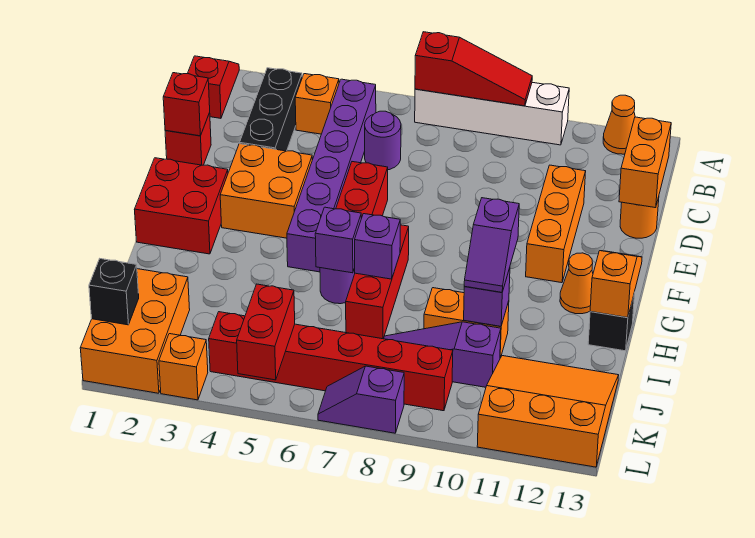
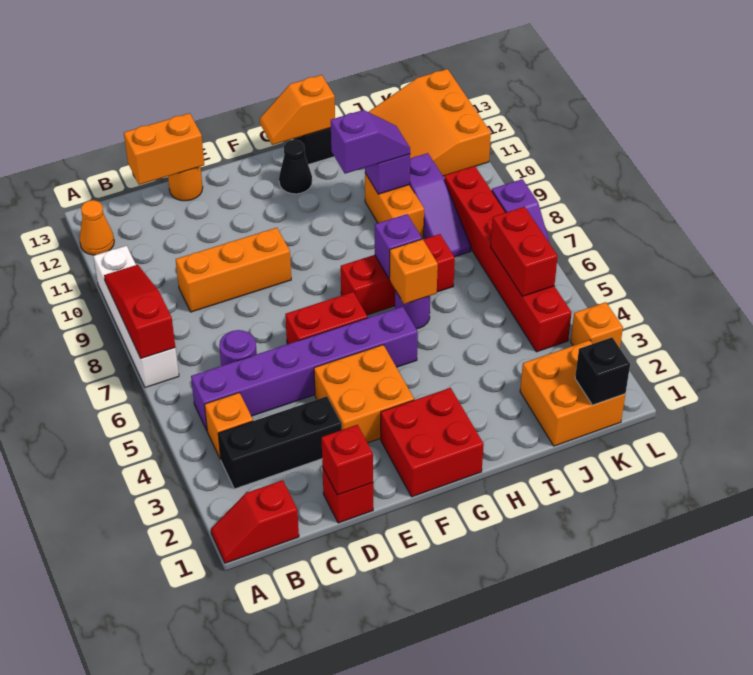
orange brick D11:F11 level 1 -> orange brick C9:E9 level 1
orange cone G12 level 1 -> black cone G12 level 1
purple brick H6 level 2 -> orange brick H6 level 2
orange brick J1:L2 level 1 -> orange brick J1:K2 level 1
red brick K5:L5 level 2 -> red brick K5:K6 level 2

